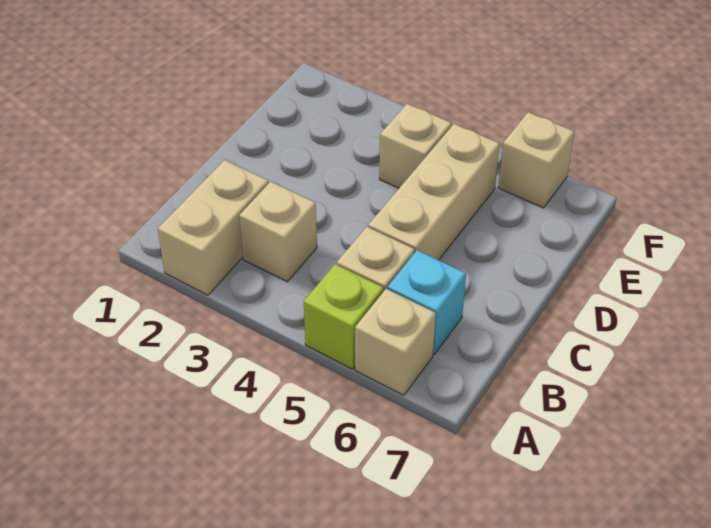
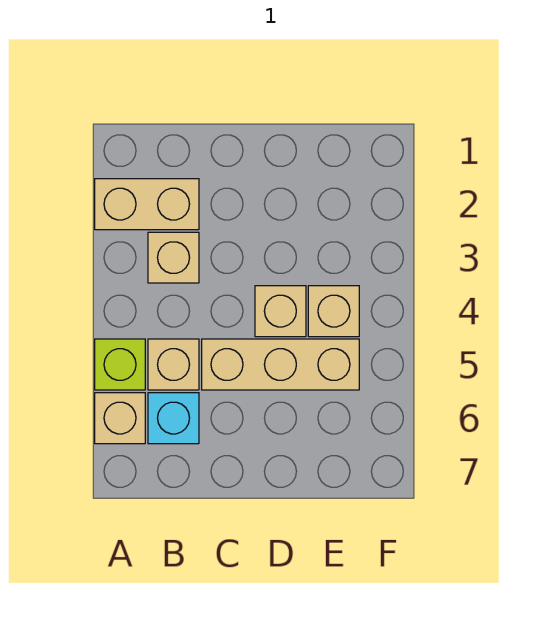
tan brick F6 level 1 -> tan brick D4 level 1

